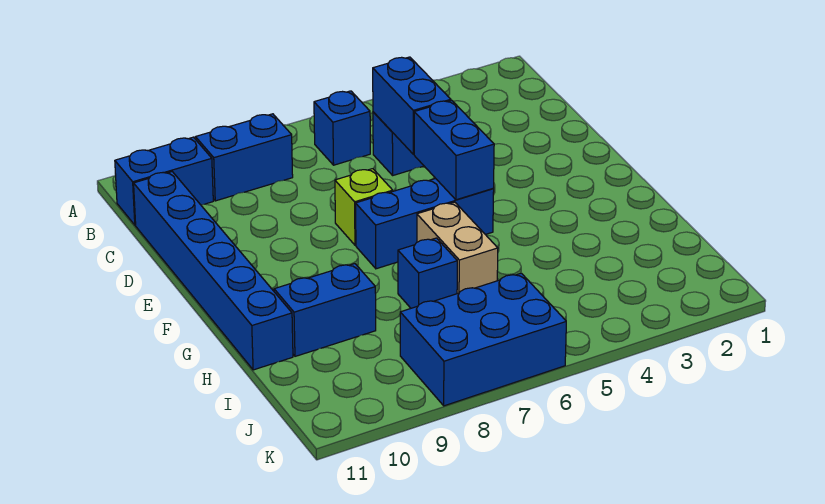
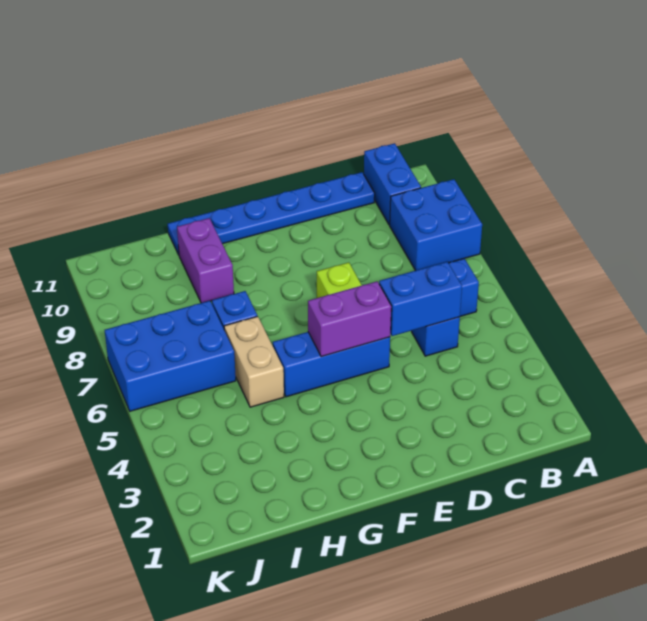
blue brick B8:B9 level 1 -> blue brick A8:B9 level 1
blue brick C11:H11 level 1 -> blue plate C11:H11 level 1
blue brick E5:F5 level 2 -> purple brick E5:F5 level 2
blue brick F5:F7 level 1 -> blue brick E5:G5 level 1
tan brick G6:H6 level 1 -> tan brick H5:H6 level 1
blue brick H9:H10 level 1 -> purple brick H9:H10 level 1
blue brick J6:K8 level 1 -> blue brick I6:K7 level 1

